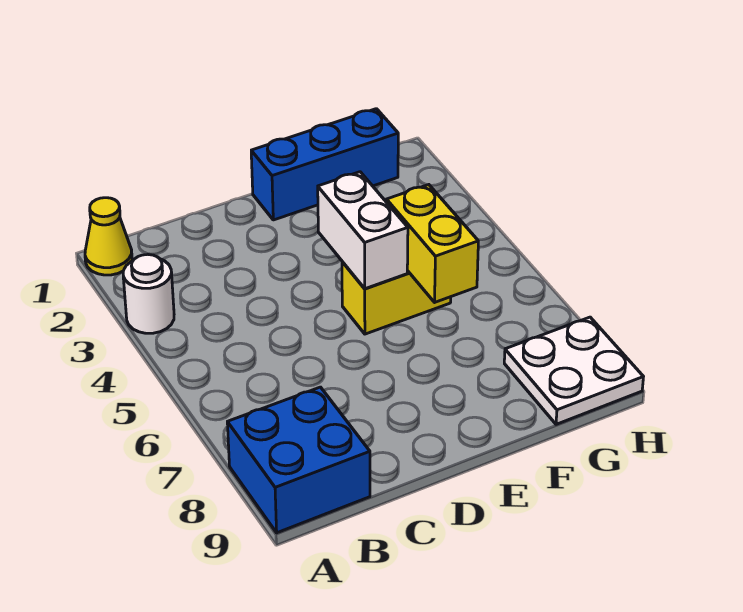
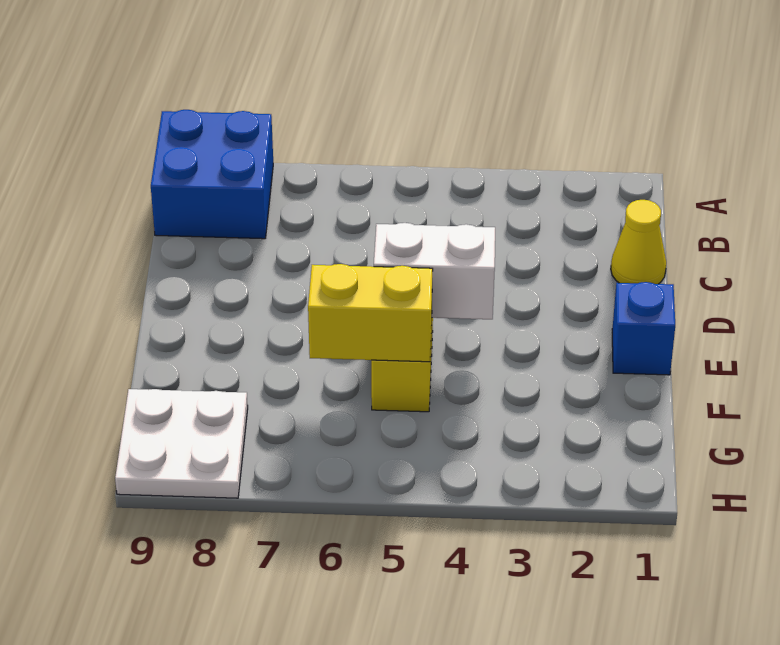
yellow cone A1 level 1 -> yellow cone C1 level 1
white round brick A3 level 1 -> none
blue brick E1:G1 level 1 -> blue brick E1 level 1

